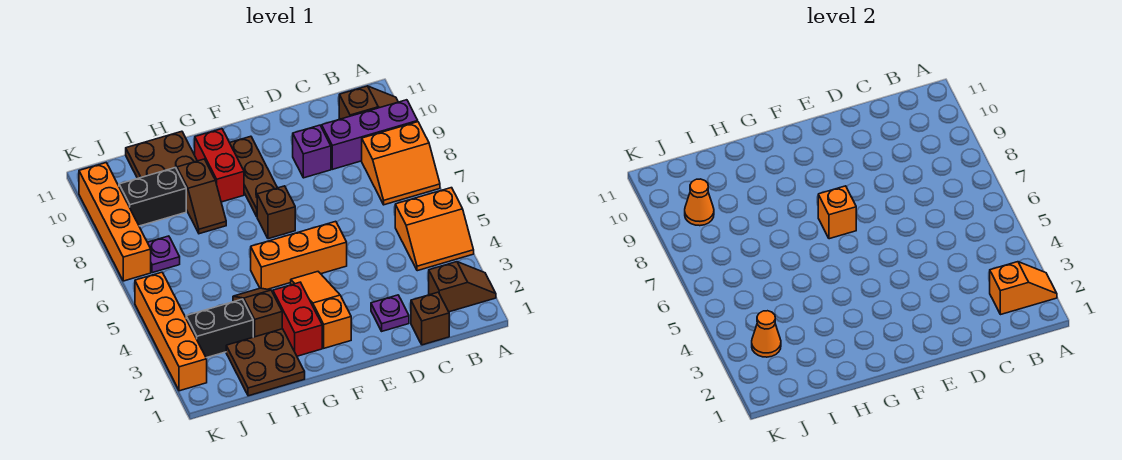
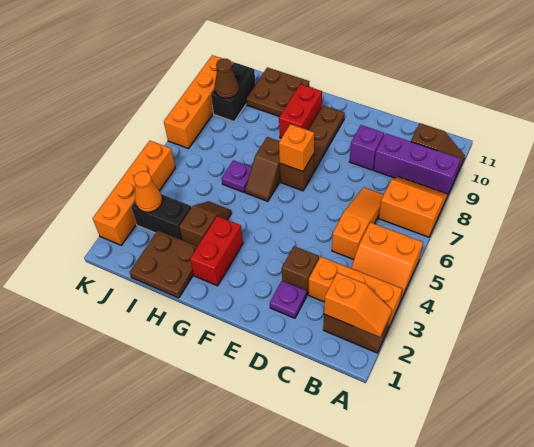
orange slope A7:B8 level 1 top 8 -> orange slope A7:B8 level 1 top 7
brown brick C1 level 1 -> brown brick D3 level 1
orange brick E5:G5 level 1 -> orange brick A3:C3 level 1
orange slope F2:F4 level 1 top 2 -> orange slope C5:C7 level 1 top 5
brown slope H8:H9 level 1 top 9 -> brown slope G6:G7 level 1 top 7
black brick I9:J9 level 1 -> black brick J9:J10 level 1
purple plate J7 level 1 -> purple plate H6 level 1
orange cone J9 level 2 -> brown cone J9 level 2

